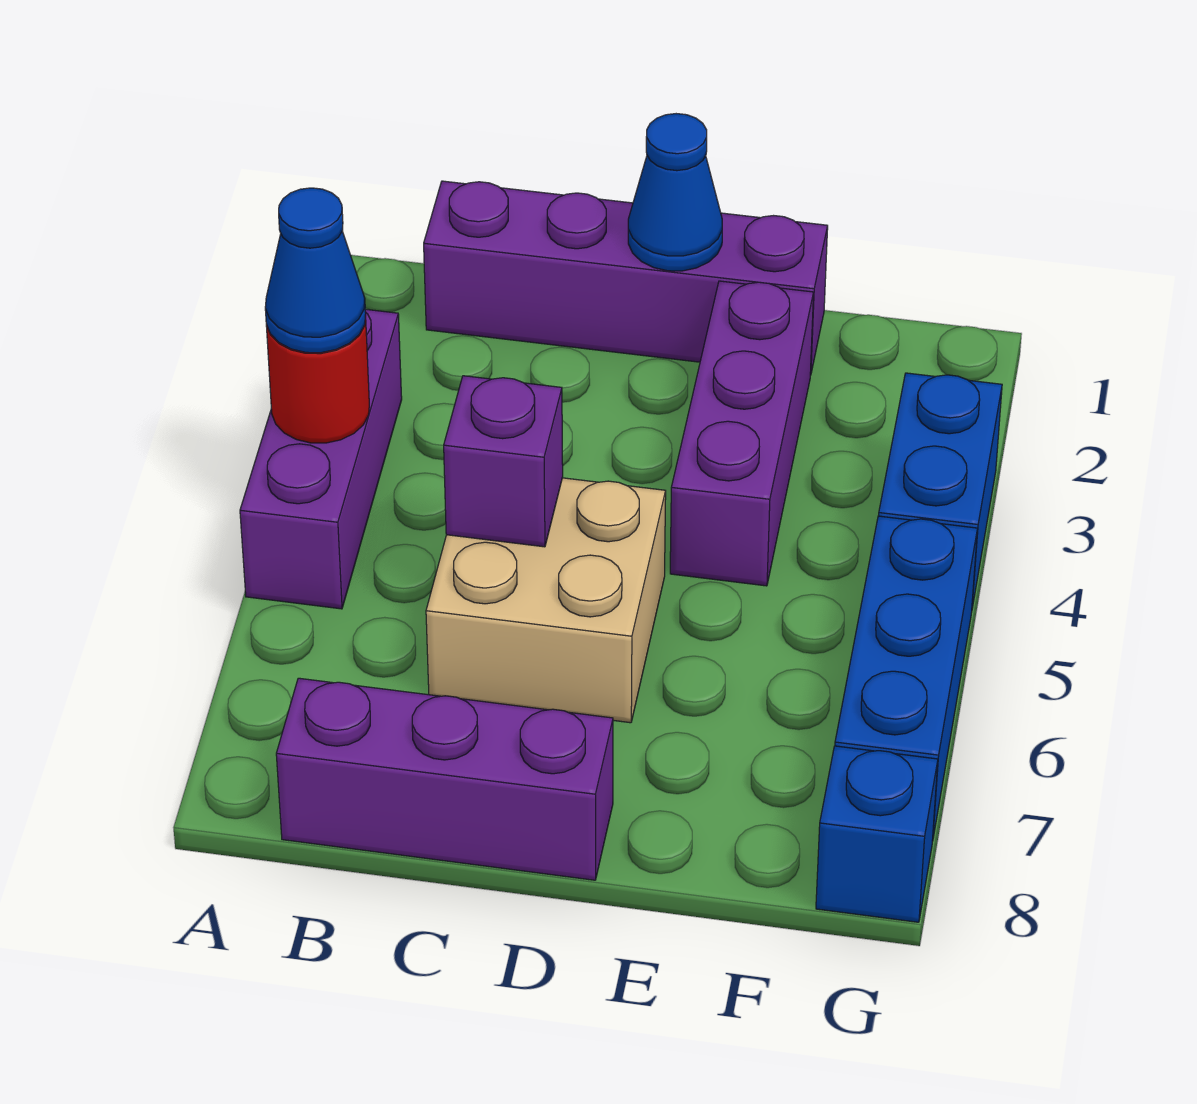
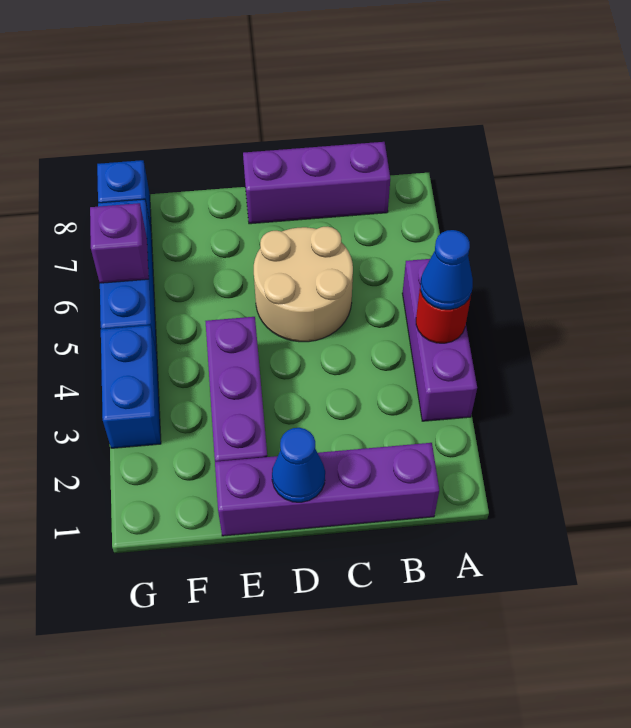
tan brick C5:D6 level 1 -> tan round brick C5:D6 level 1
purple brick C5 level 2 -> purple brick G6 level 2

